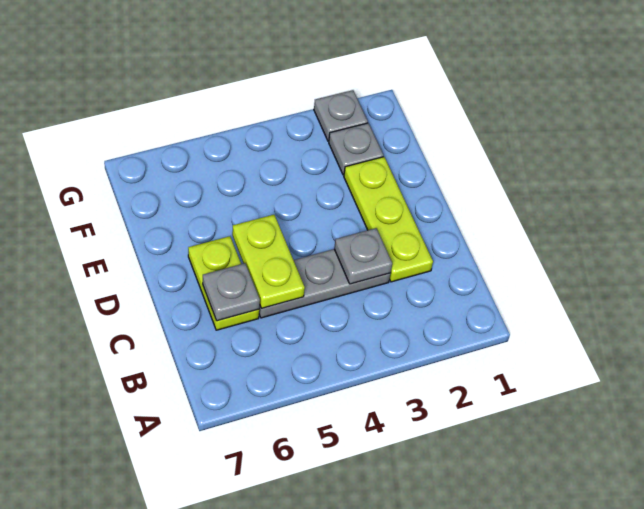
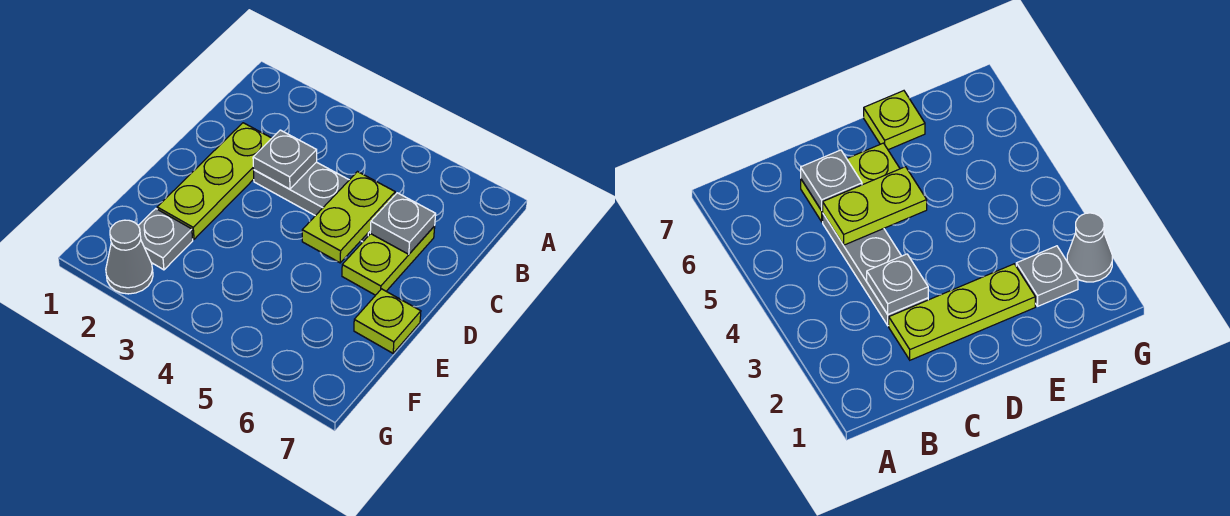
none -> lime plate E7 level 1
grey plate G2 level 1 -> grey cone G2 level 1

